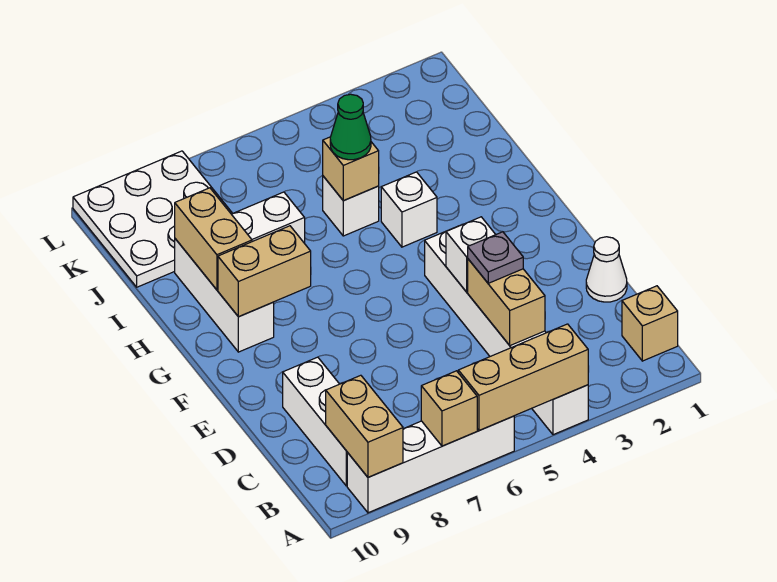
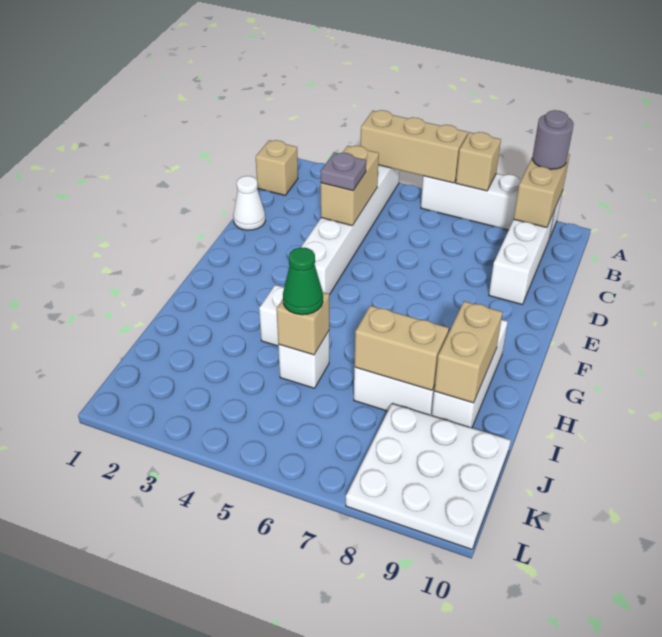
none -> grey round brick A9 level 3
white brick E4 level 2 -> none
tan brick G8:G9 level 2 -> tan brick I7:I8 level 2

